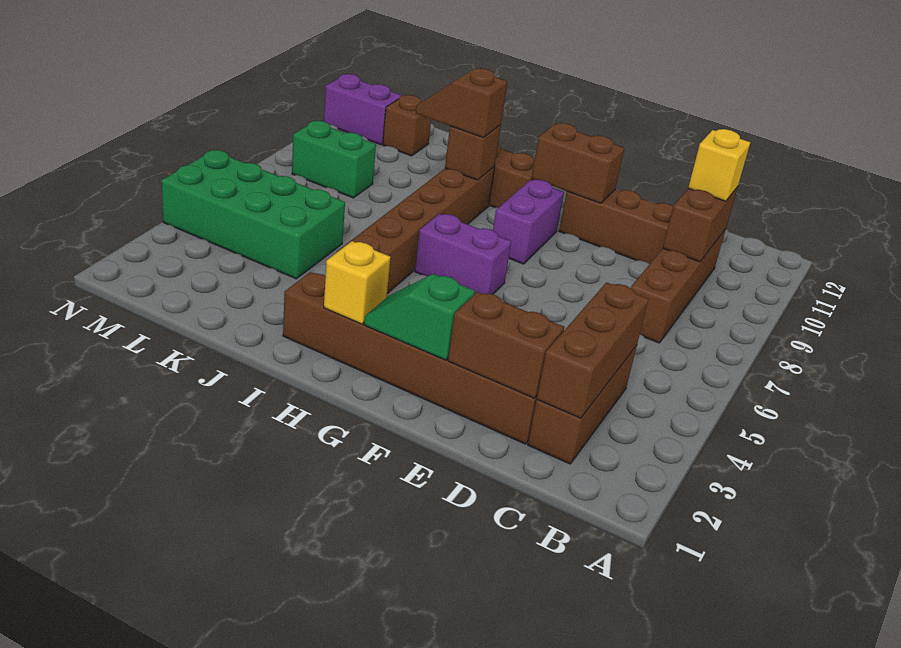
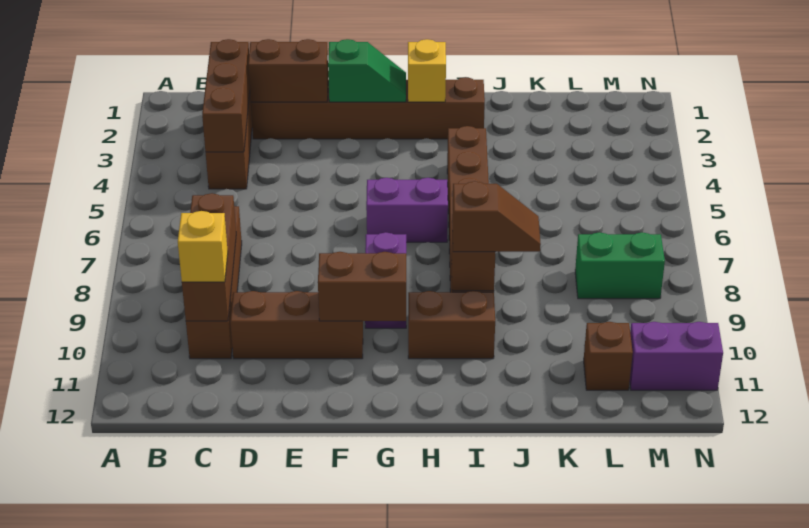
brown brick C9:C10 level 2 -> brown brick C8:C10 level 2
green brick K4:N5 level 1 -> none

